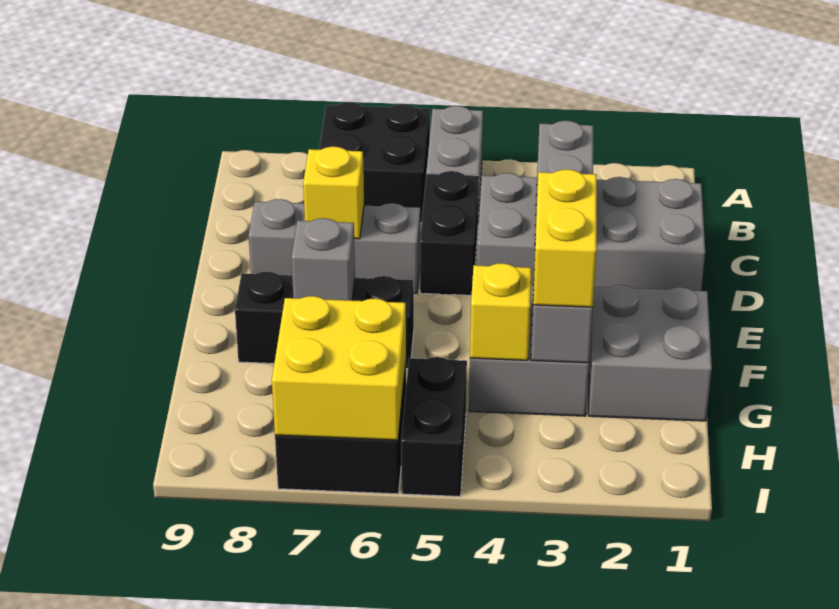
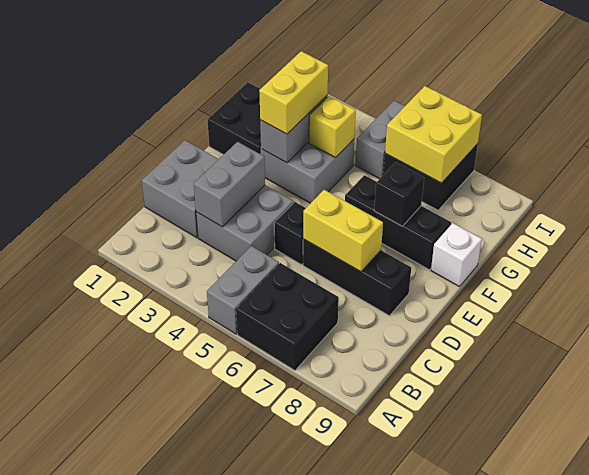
black brick C5:D5 level 1 -> black brick D5 level 1
grey brick D6:D8 level 1 -> black brick D6:D8 level 1
yellow brick D7 level 2 -> yellow brick D6:D7 level 2
grey brick F1:G2 level 1 -> black brick F1:G2 level 1
grey brick F7 level 2 -> black brick F7 level 2
none -> white brick F9 level 1
black brick H5:I5 level 1 -> grey brick H5:I5 level 1

